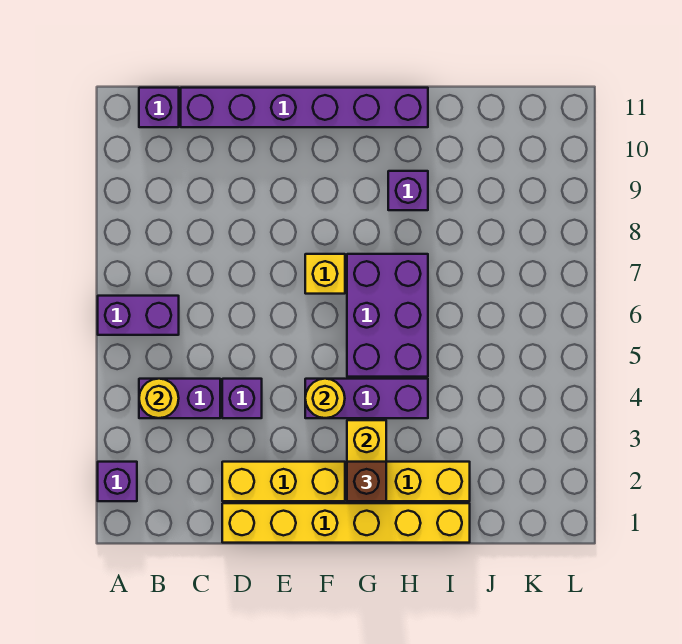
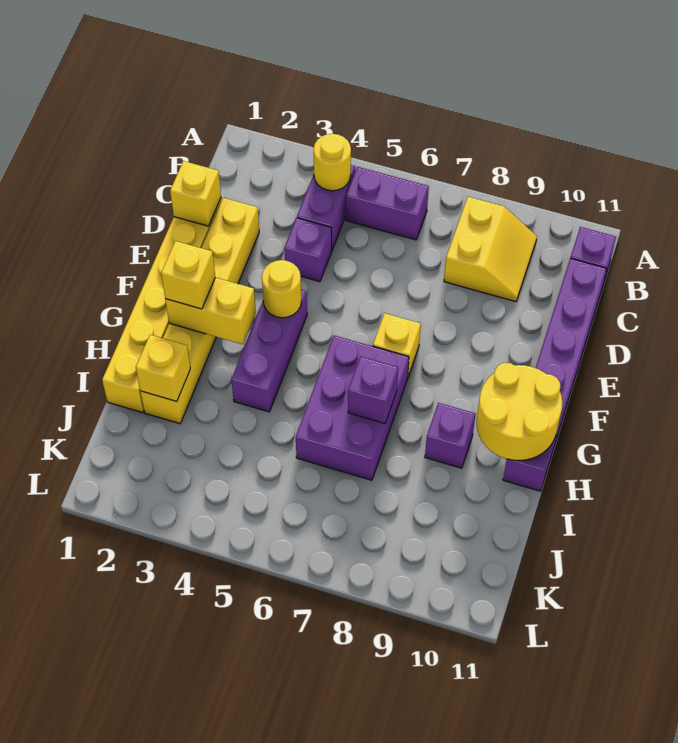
purple brick A2 level 1 -> purple brick H7 level 2
purple brick A6:B6 level 1 -> purple brick B5:B6 level 1
none -> yellow slope B8:C9 level 1 top 8
none -> yellow brick D1 level 2
brown brick G2 level 3 -> yellow brick G2 level 3
purple brick G5:H7 level 1 -> purple brick G6:I7 level 1
none -> yellow round brick G10:H11 level 2
none -> yellow brick I2 level 2

